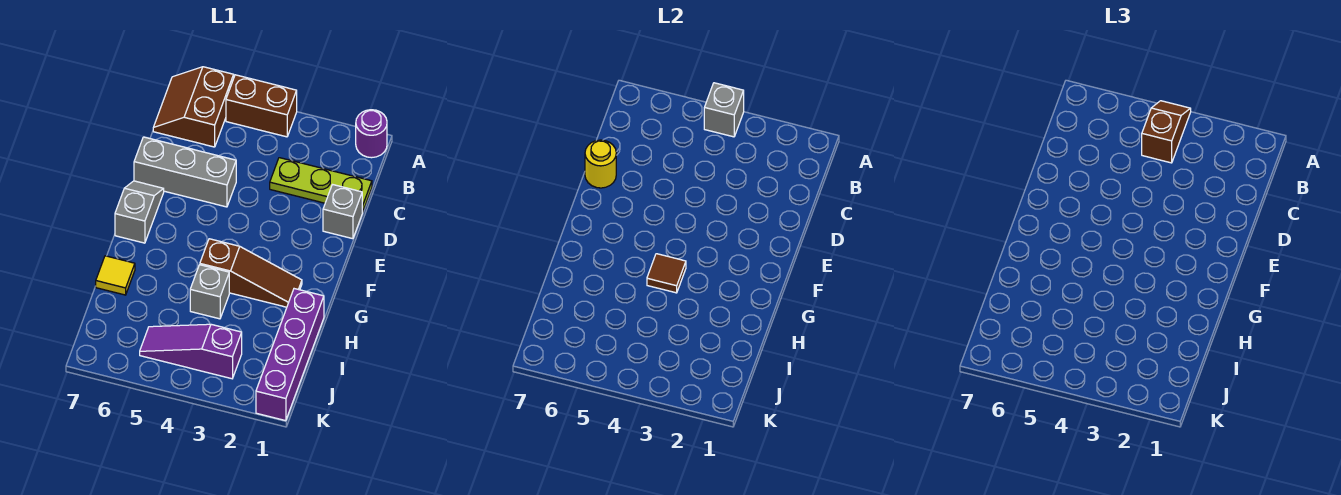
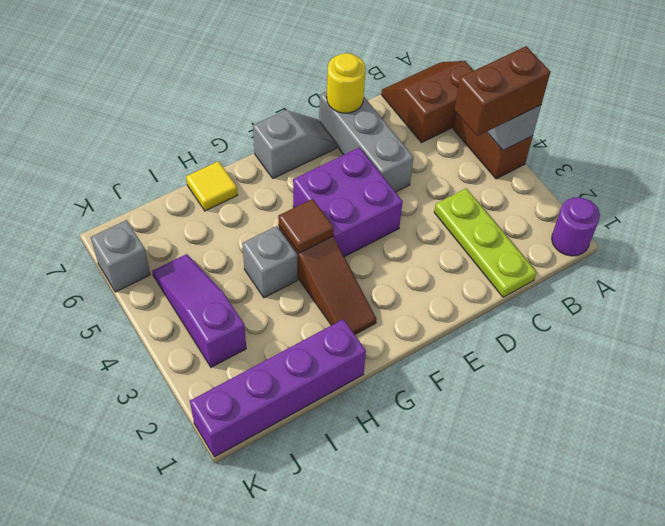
brown slope A4:B4 level 3 top B -> brown brick A4:B4 level 3
grey brick D1 level 1 -> grey brick K6 level 1
none -> purple brick E4:F5 level 1

